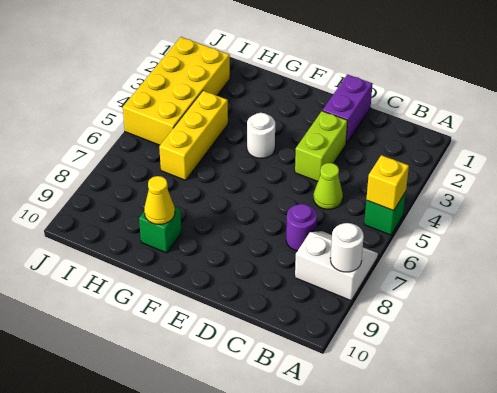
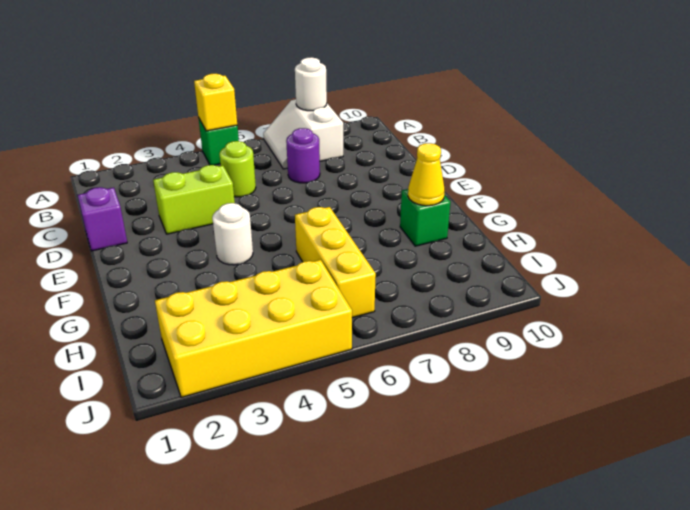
lime cone C5 level 1 -> lime round brick C5 level 1
purple brick D1:D2 level 1 -> purple brick D1 level 1
yellow brick H4:H6 level 1 -> yellow brick G6:I6 level 1

